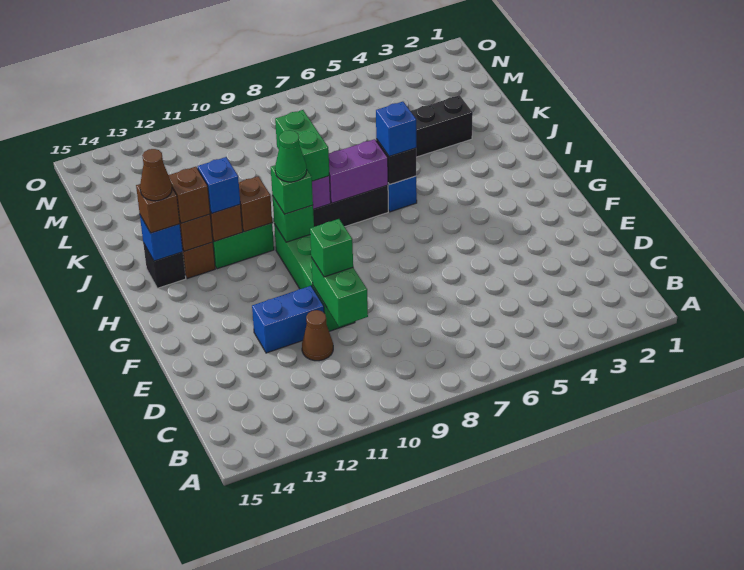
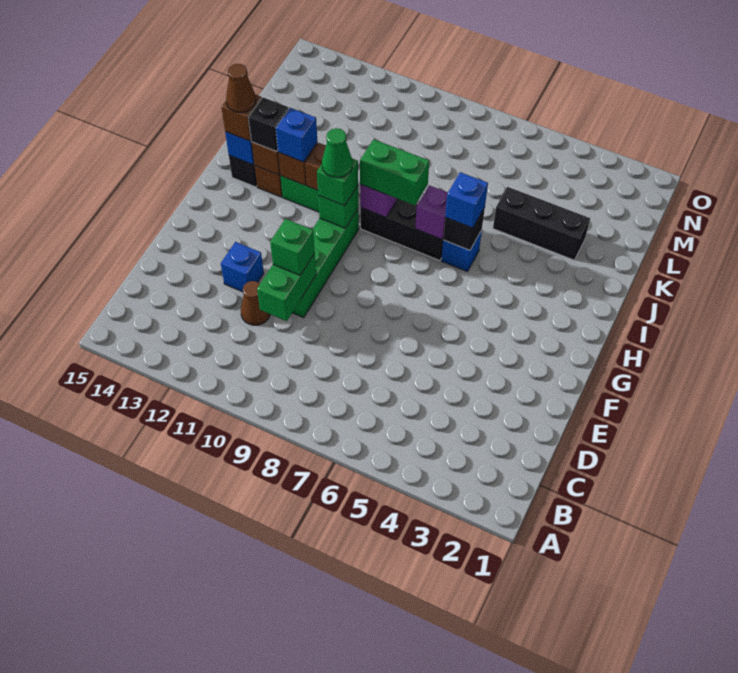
blue brick E11:E12 level 1 -> blue brick E12 level 1
purple brick I7:I8 level 2 -> purple brick I7 level 2
green brick I9:J9 level 3 -> green brick I8:I9 level 3
brown brick I13 level 3 -> black brick I13 level 3

